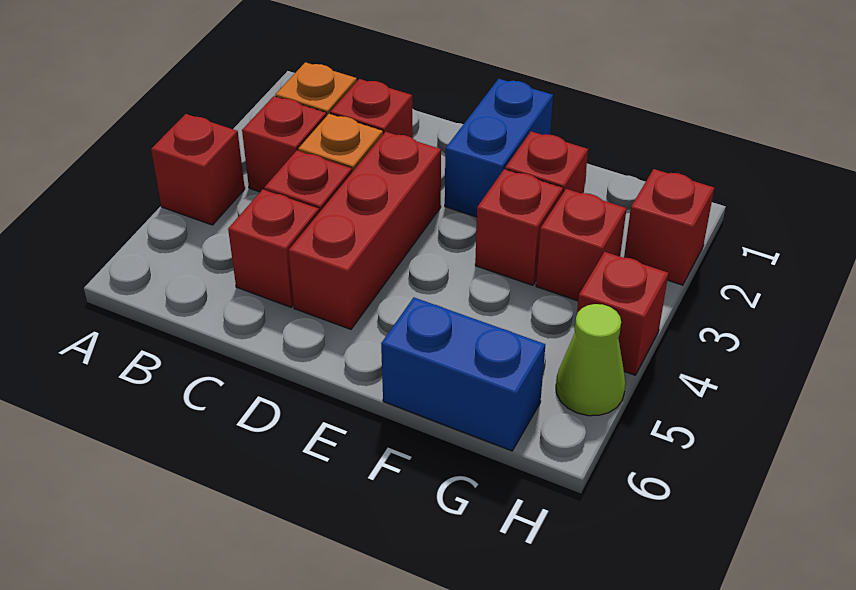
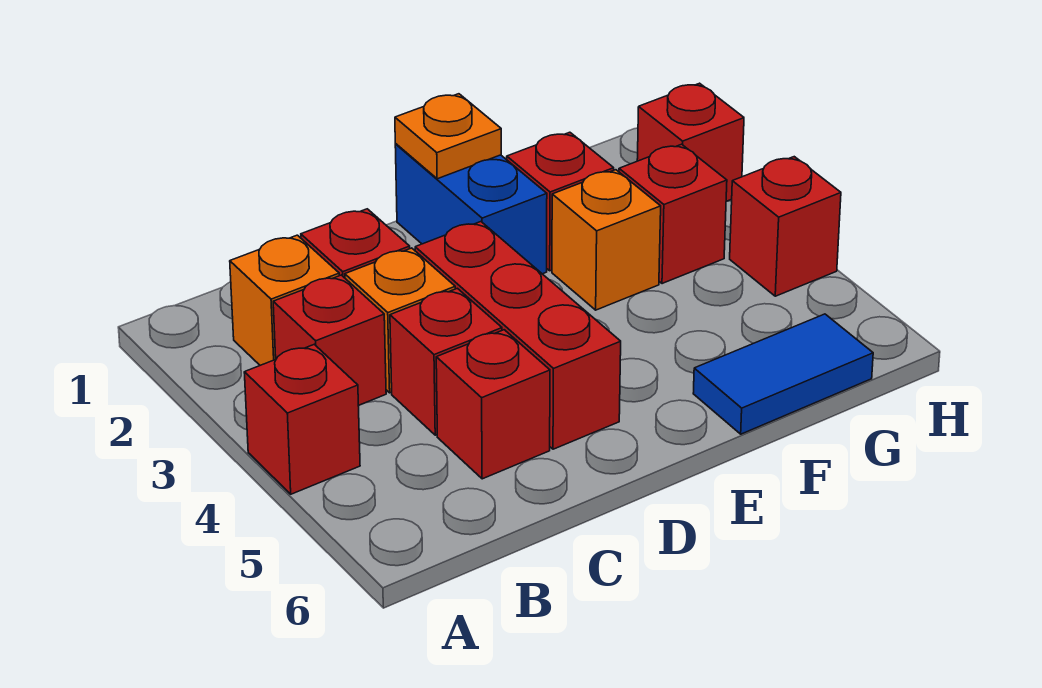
none -> orange plate E1 level 2
red brick F3 level 1 -> orange brick F3 level 1
blue brick F6:G6 level 1 -> blue tile F6:G6 level 1
lime cone H5 level 1 -> none

